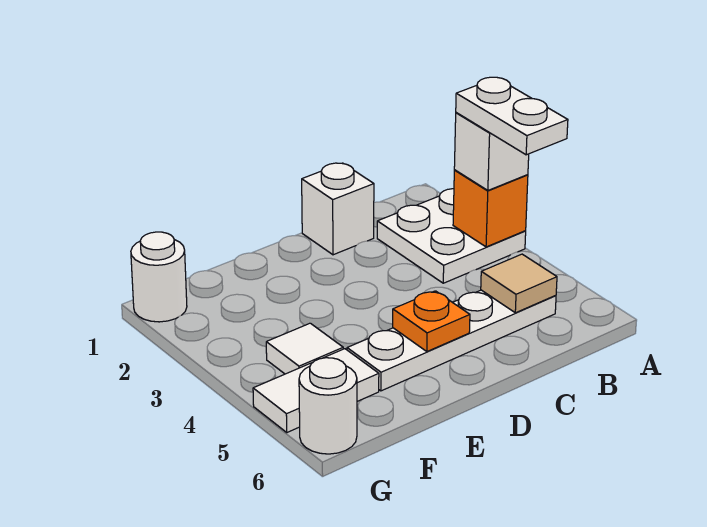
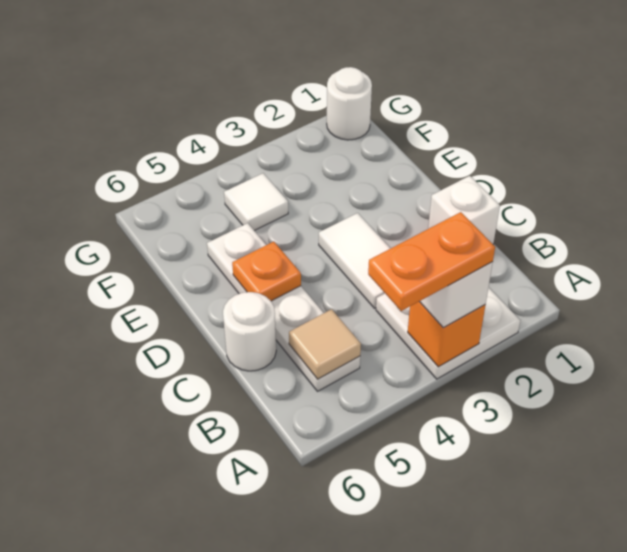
white plate A3:A4 level 4 -> orange plate A3:A4 level 4
white tile F5:G5 level 1 -> white tile C3:D3 level 1
white round brick G6 level 1 -> white round brick C6 level 1

